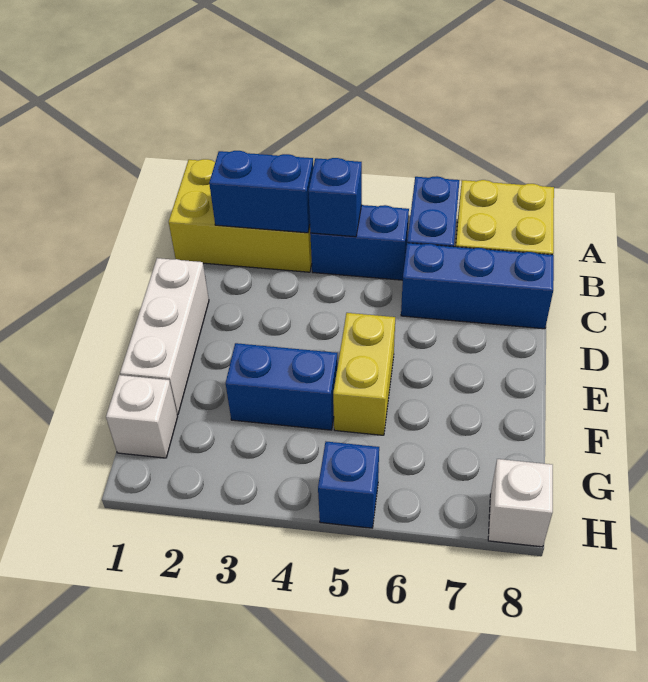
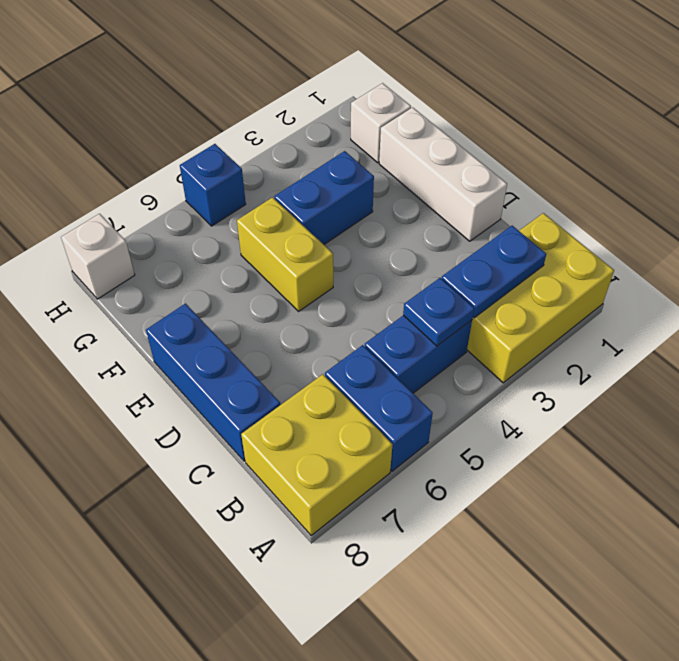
blue brick B2:B3 level 2 -> blue plate B2:B3 level 2
blue brick B4 level 2 -> blue plate B4 level 2
blue brick C6:C8 level 1 -> blue brick C8:E8 level 1

